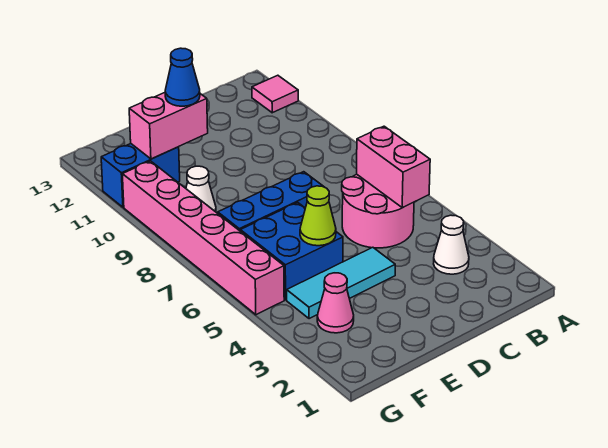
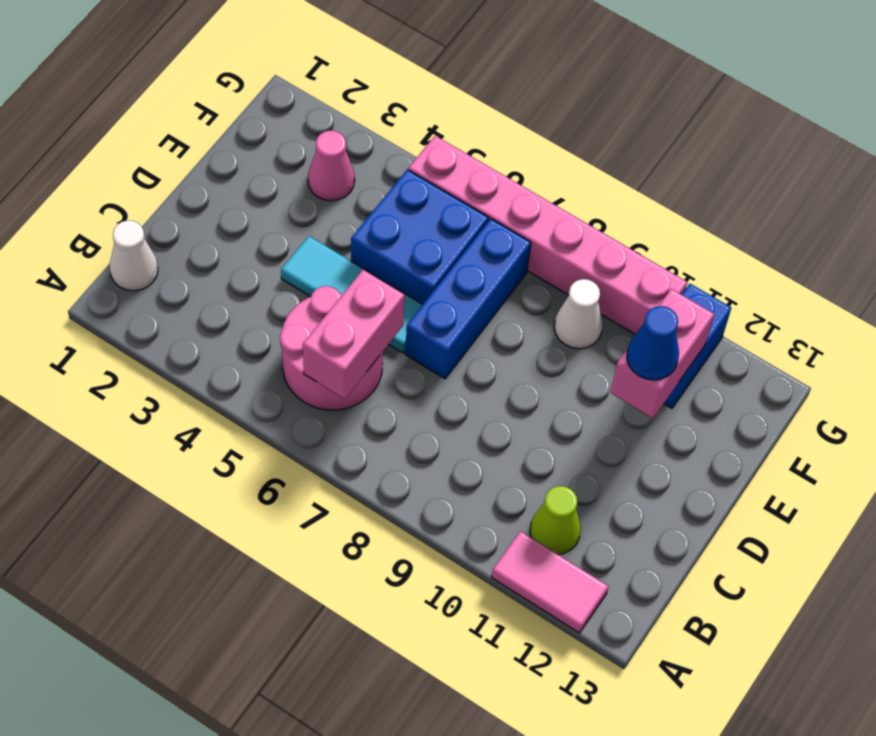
pink tile A12 level 1 -> pink tile A11:A12 level 1
white cone B3 level 1 -> white cone B1 level 1
pink brick B5:B6 level 2 -> pink brick B6:C6 level 2
cyan tile D4:F4 level 1 -> cyan tile D4:D6 level 1
lime cone E5 level 2 -> lime cone B11 level 1

